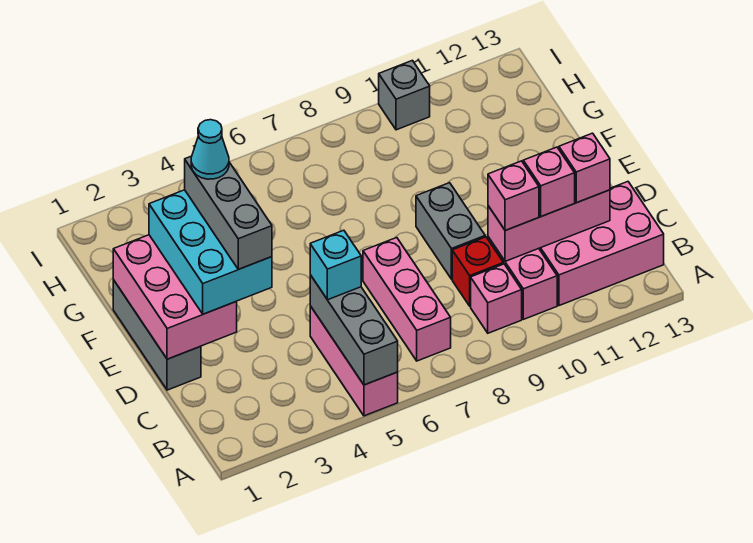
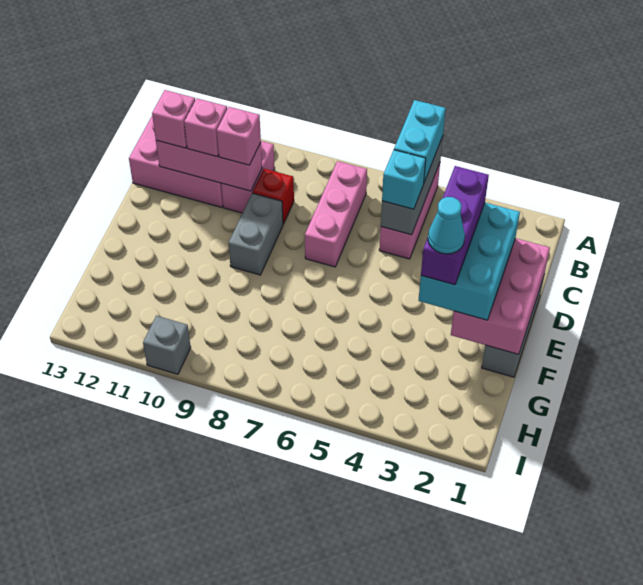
none -> cyan brick A5:B5 level 3
pink brick B9 level 1 -> none
grey brick D3:F3 level 4 -> purple brick D3:F3 level 4

